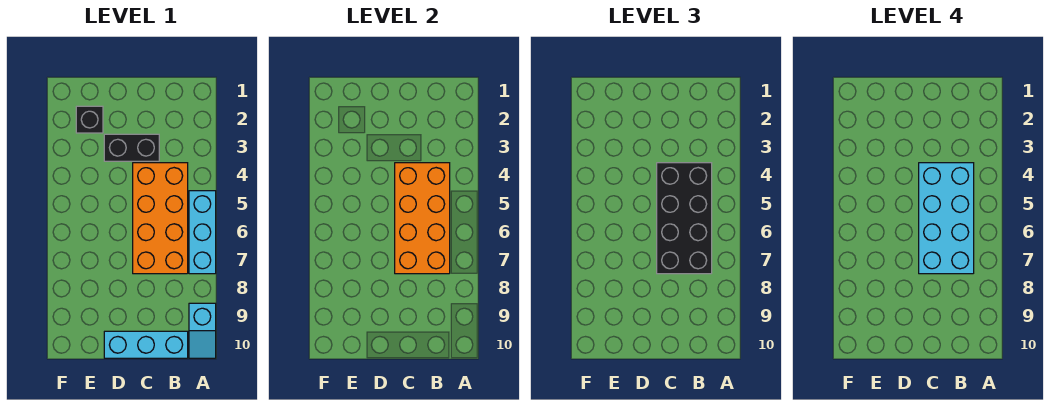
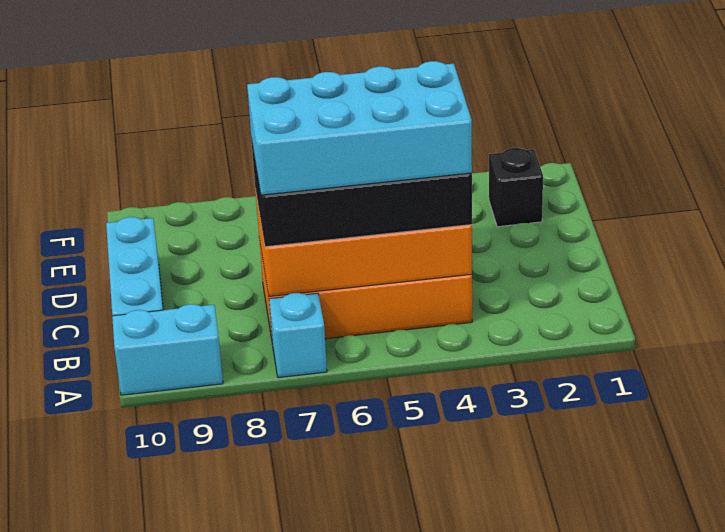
cyan brick A5:A7 level 1 -> cyan brick A7 level 1
cyan slope A9:A10 level 1 top 9 -> cyan brick A9:A10 level 1
black brick C3:D3 level 1 -> none

